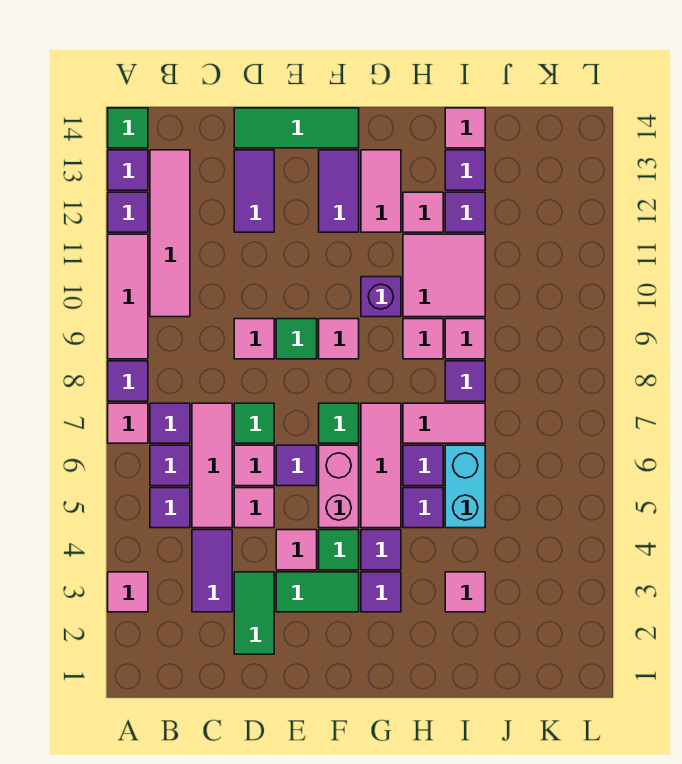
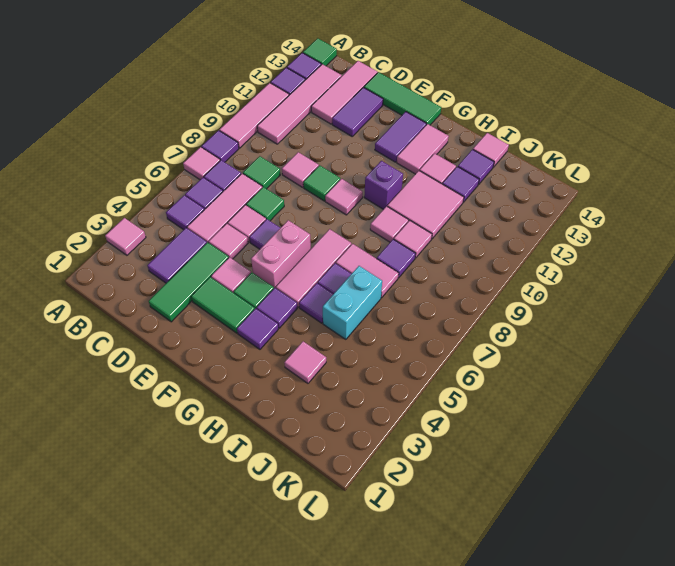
none -> pink tile C12:C14 level 1
green tile D2:D3 level 1 -> green tile D2:D4 level 1
green tile F7 level 1 -> green tile C8 level 1

